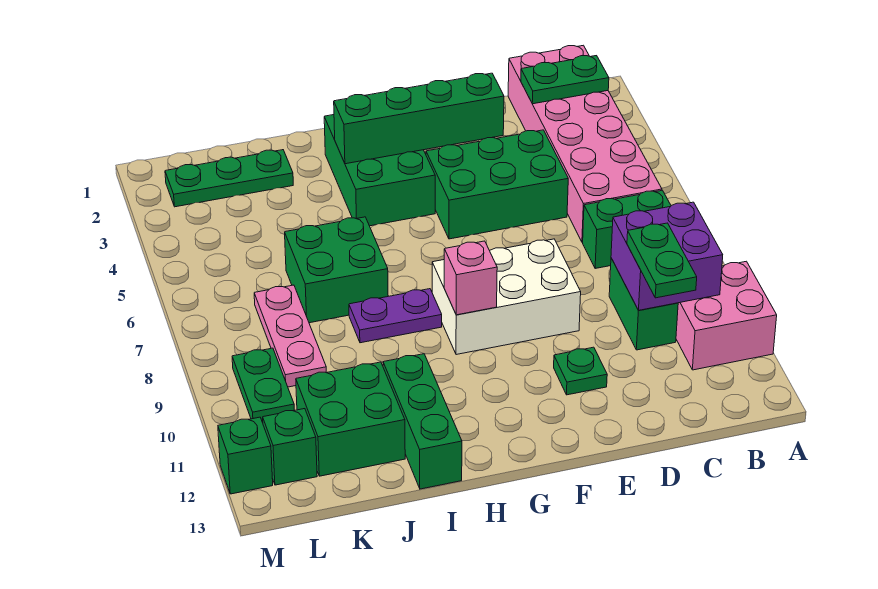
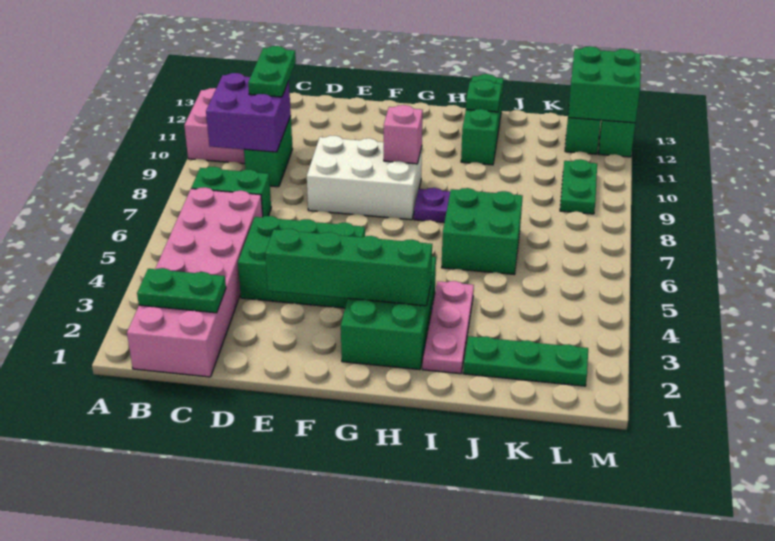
green plate E11 level 1 -> green plate I12 level 2
green brick J11:K12 level 1 -> green brick L12:M13 level 2
pink plate K7:K9 level 1 -> pink plate I2:I4 level 1

